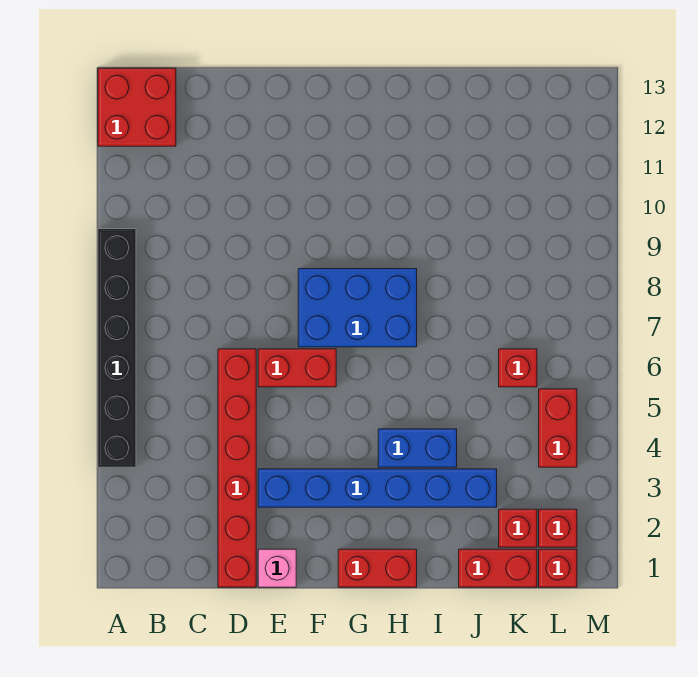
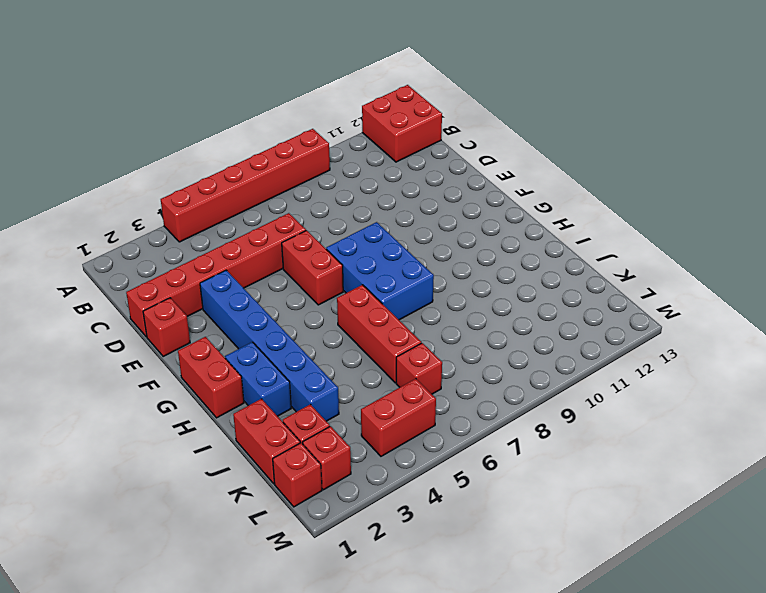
black brick A4:A9 level 1 -> red brick A4:A9 level 1
pink brick E1 level 1 -> red brick E1 level 1
blue brick H4:I4 level 1 -> blue brick H2:I2 level 1
none -> red brick H6:J6 level 1

